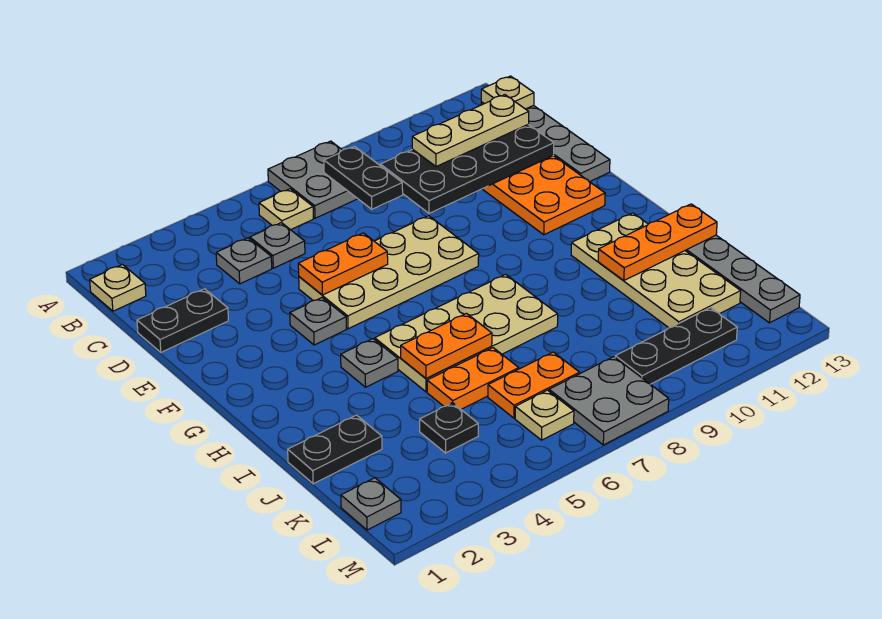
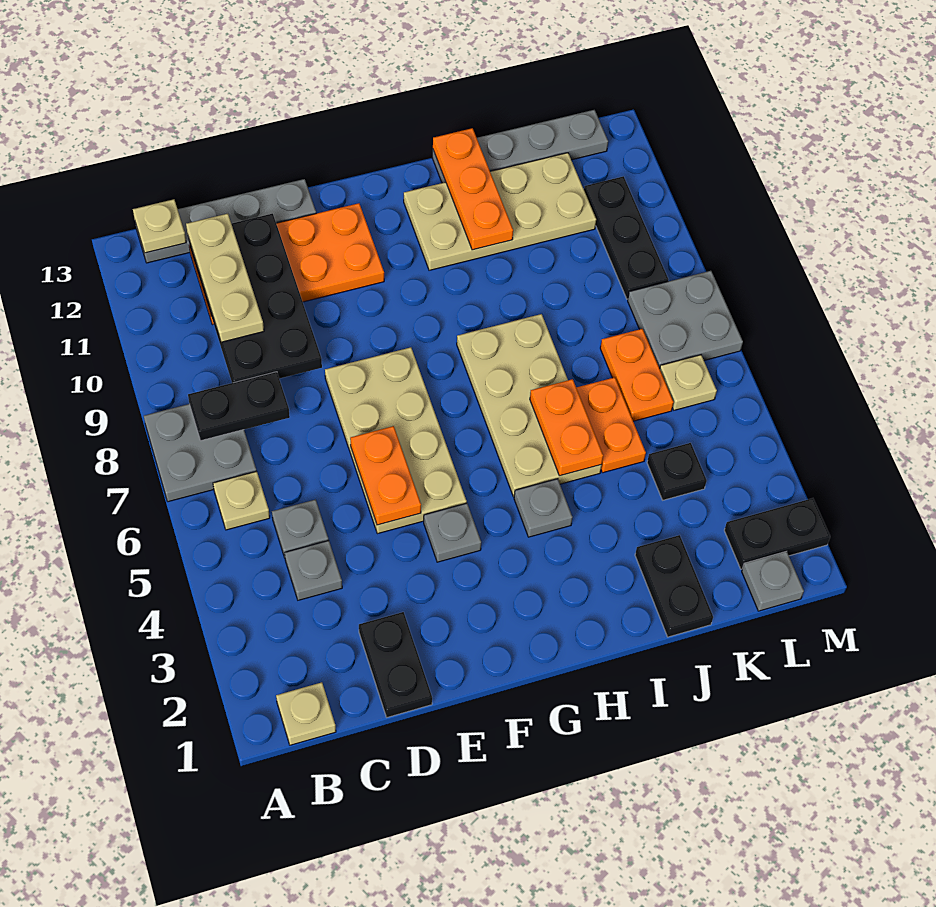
none -> black plate L2:M2 level 1

